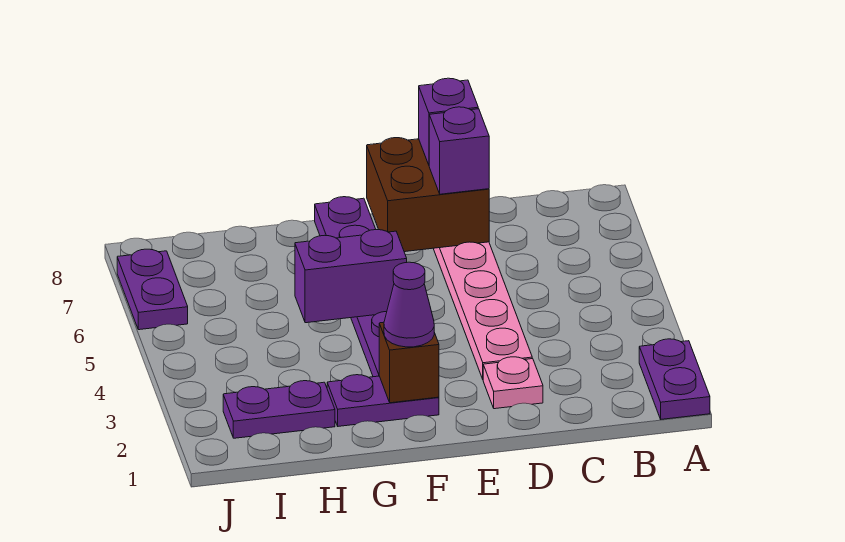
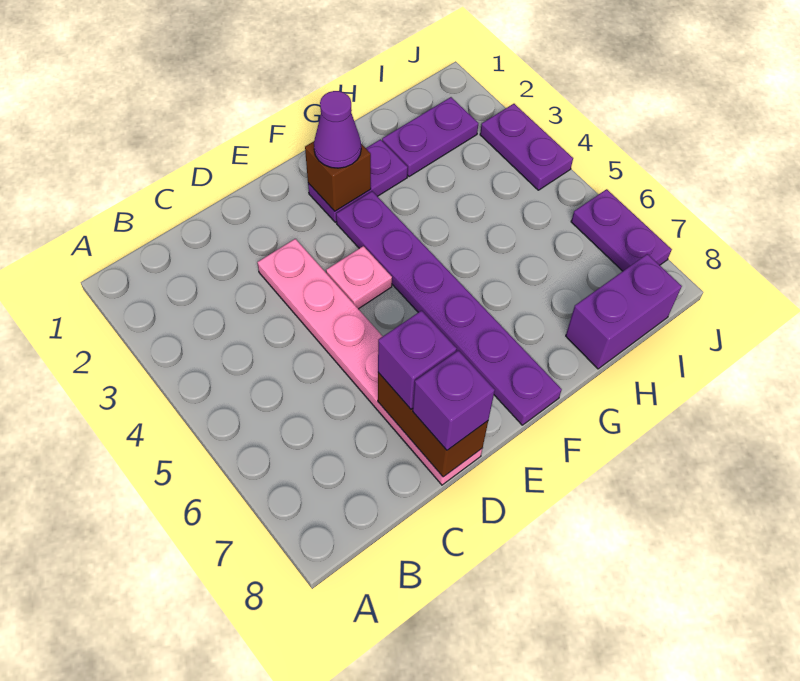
purple plate A1:A2 level 1 -> purple plate J3:J4 level 1
pink plate D2 level 1 -> pink plate E4 level 1
brown brick D7:E8 level 2 -> brown brick D7:D8 level 2
purple brick F5:G5 level 2 -> purple brick H8:I8 level 1

